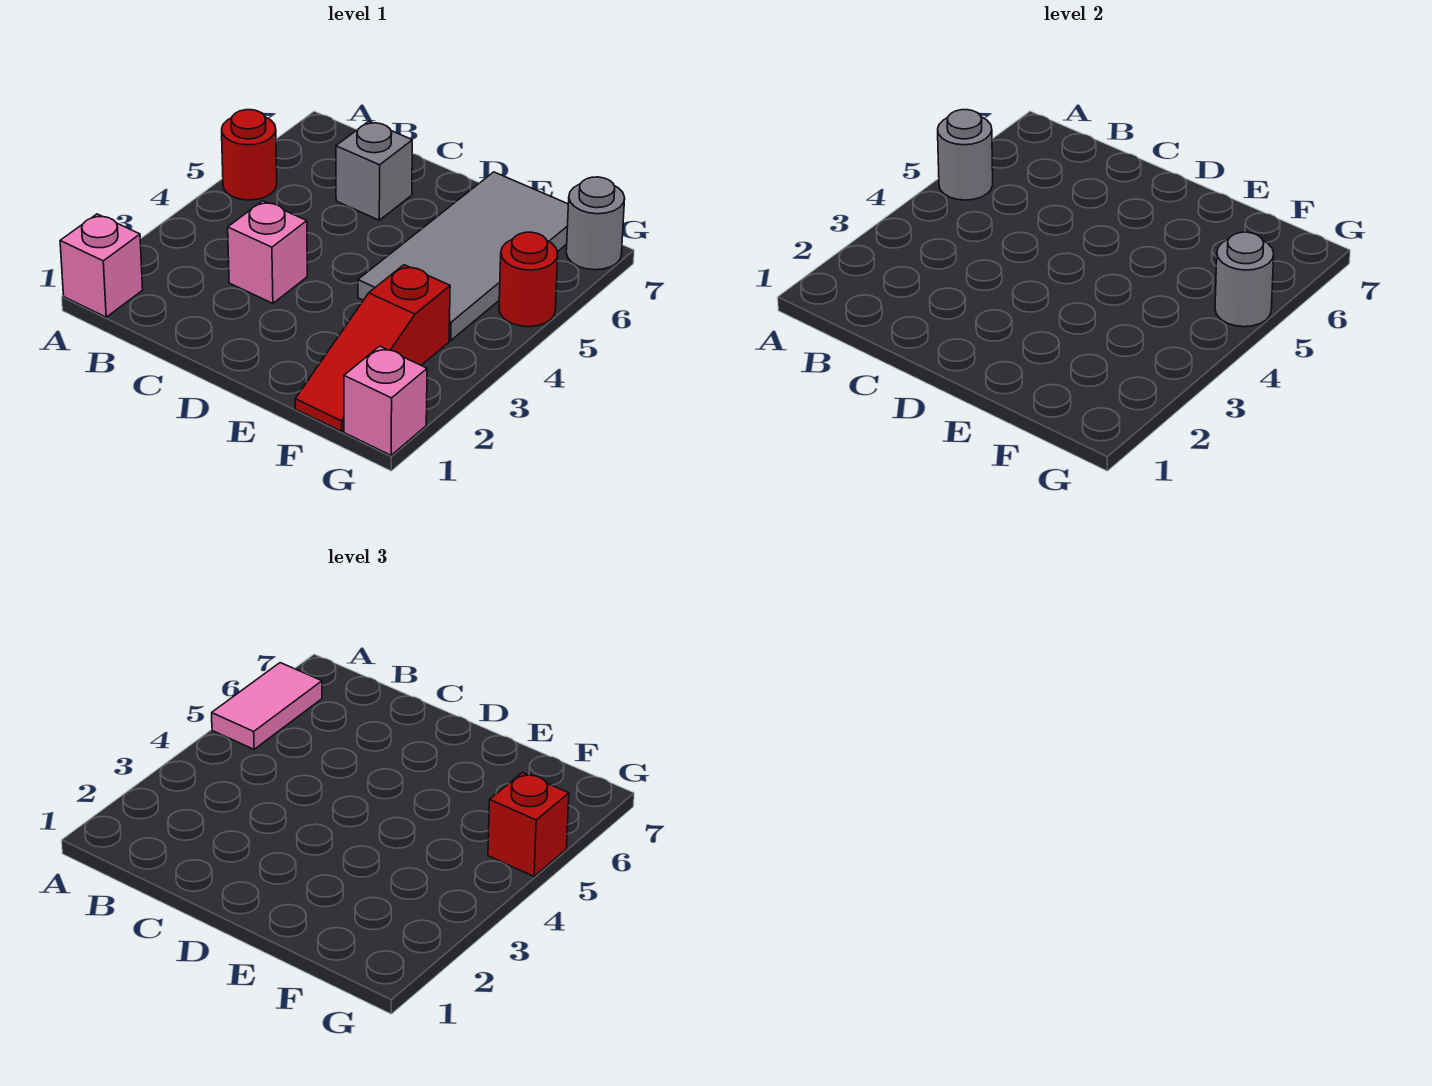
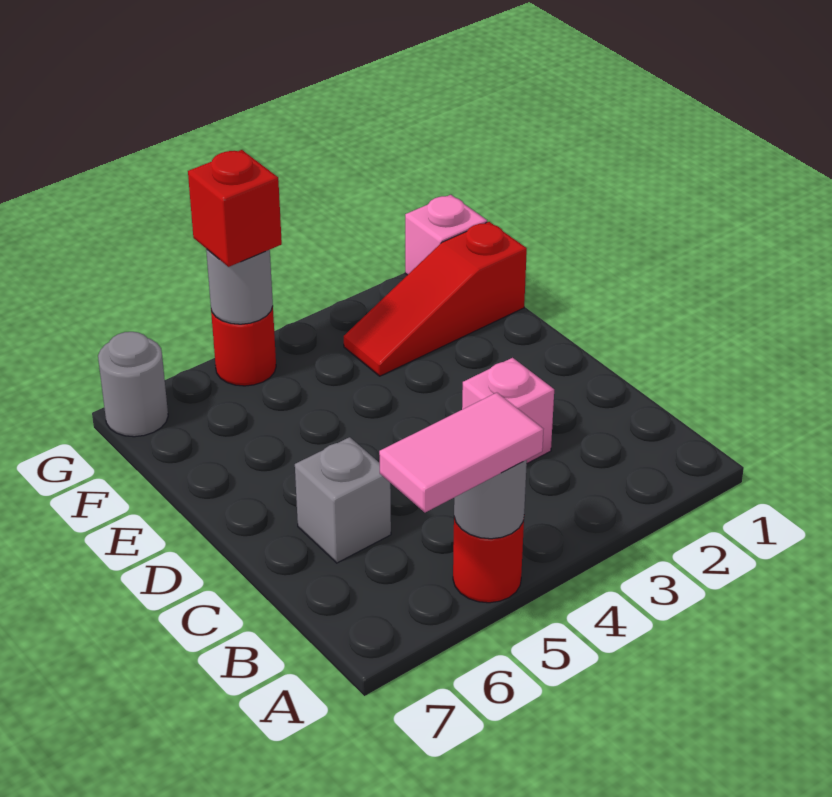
pink brick A1 level 1 -> none
grey tile E4:F7 level 1 -> none
red slope F1:F3 level 1 top 3 -> red slope F1:F3 level 1 top 1

